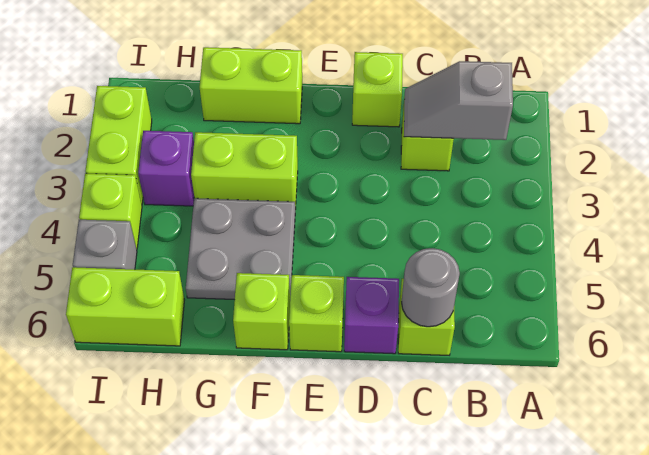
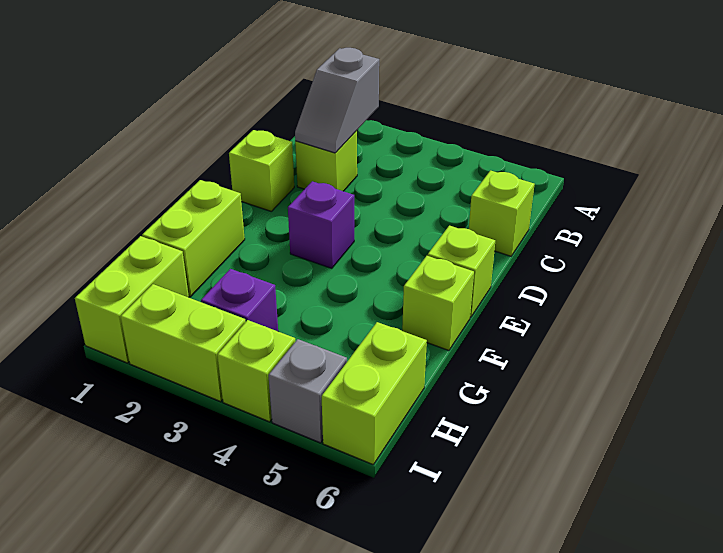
grey round brick C6 level 2 -> none
purple brick D6 level 1 -> purple brick E3 level 1
lime brick F3:G3 level 1 -> lime brick H1:I1 level 1
grey plate F4:G5 level 1 -> none

